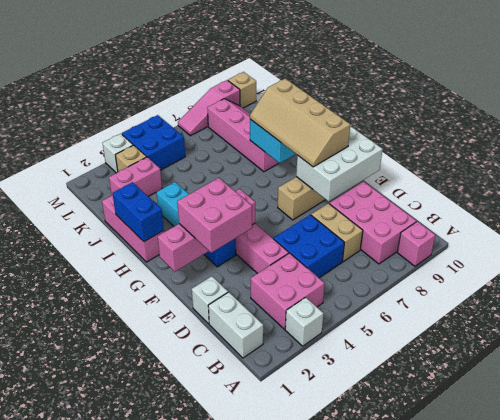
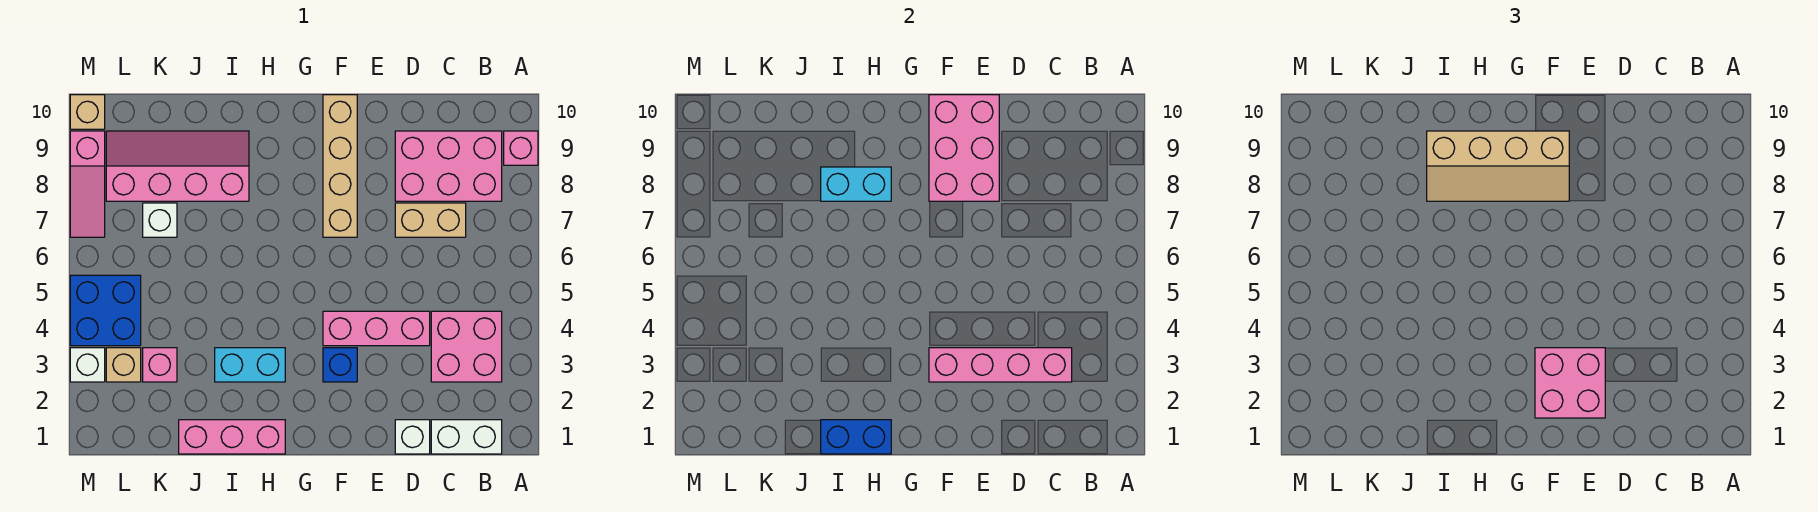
white brick A3 level 1 -> white brick K7 level 1
blue brick C5:D6 level 1 -> none
white brick E8:F10 level 2 -> pink brick E8:F10 level 2
pink brick F1:F4 level 2 -> pink brick C3:F3 level 2
pink brick K2:K3 level 1 -> pink brick K3 level 1

